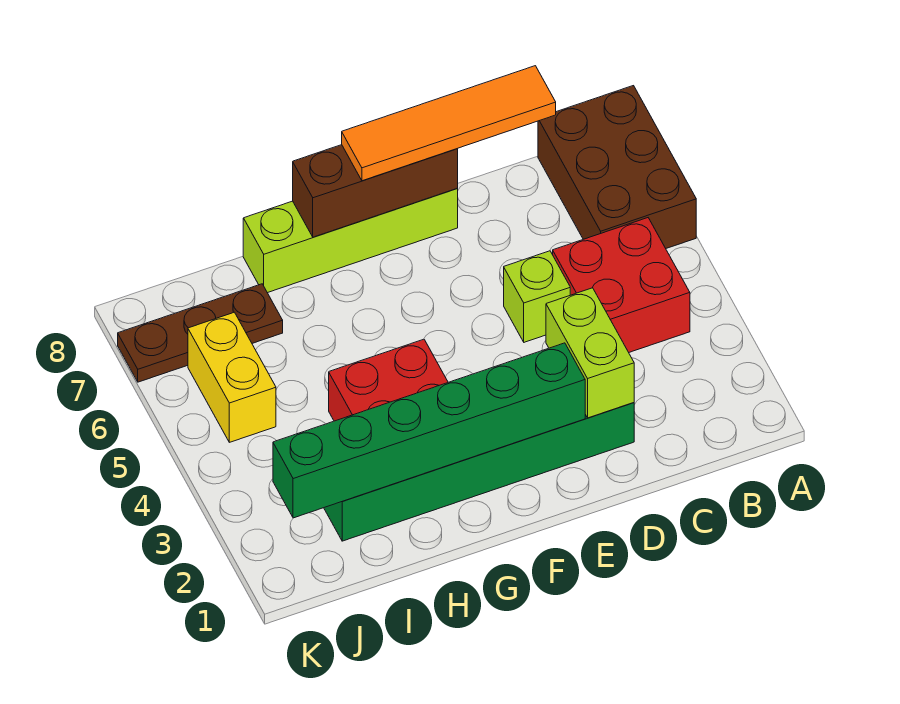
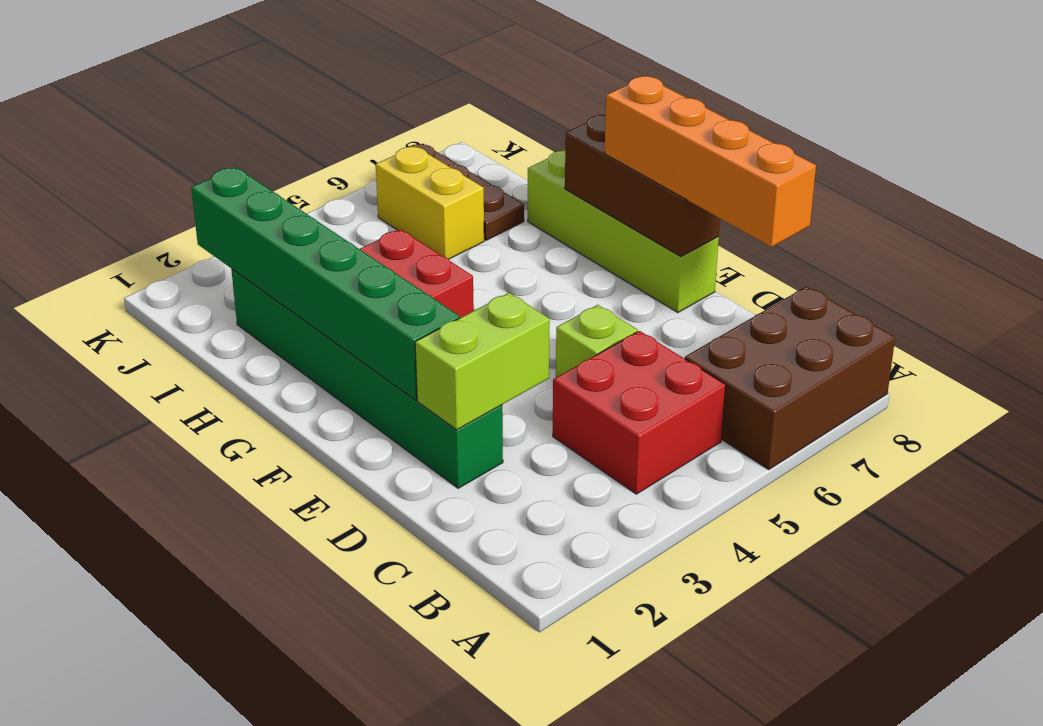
orange tile C8:F8 level 3 -> orange brick C8:F8 level 3
yellow brick J5:J6 level 1 -> yellow brick I6:J6 level 1

